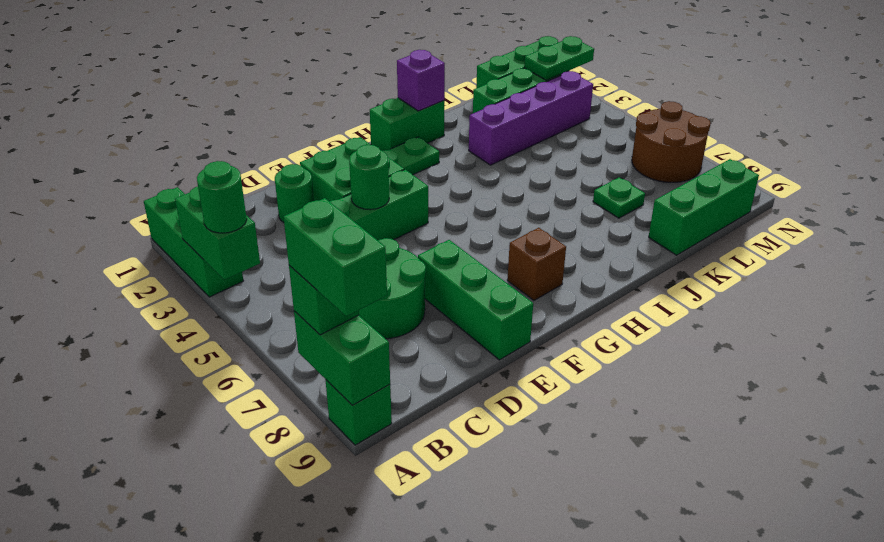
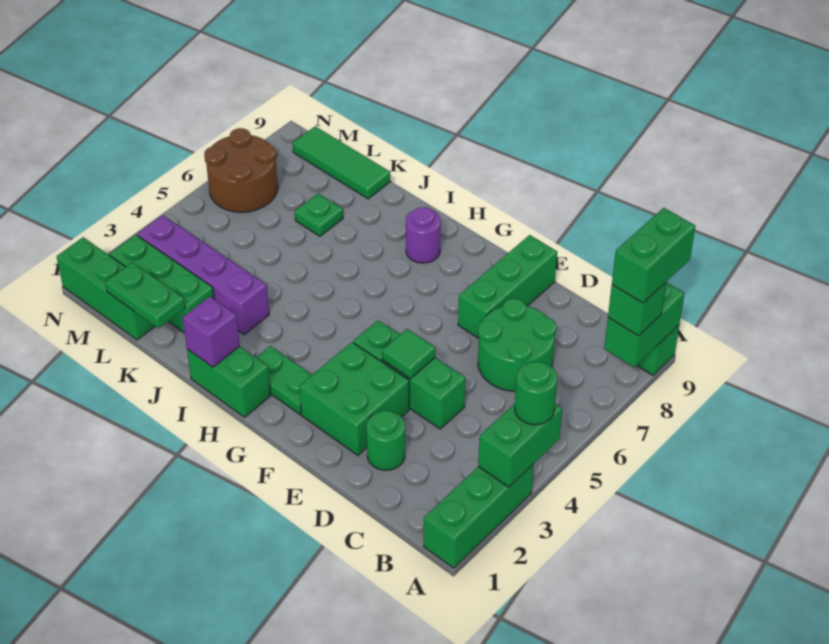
green round brick E4 level 2 -> green tile E4 level 2
brown brick G8 level 1 -> none
none -> purple round brick H8 level 1
green brick K9:M9 level 1 -> green tile K9:M9 level 1
green plate M2:N2 level 2 -> green plate K1:L1 level 2

